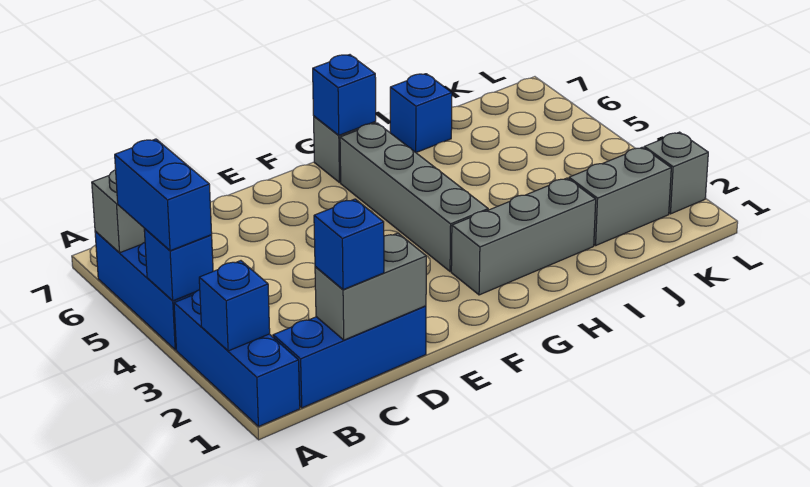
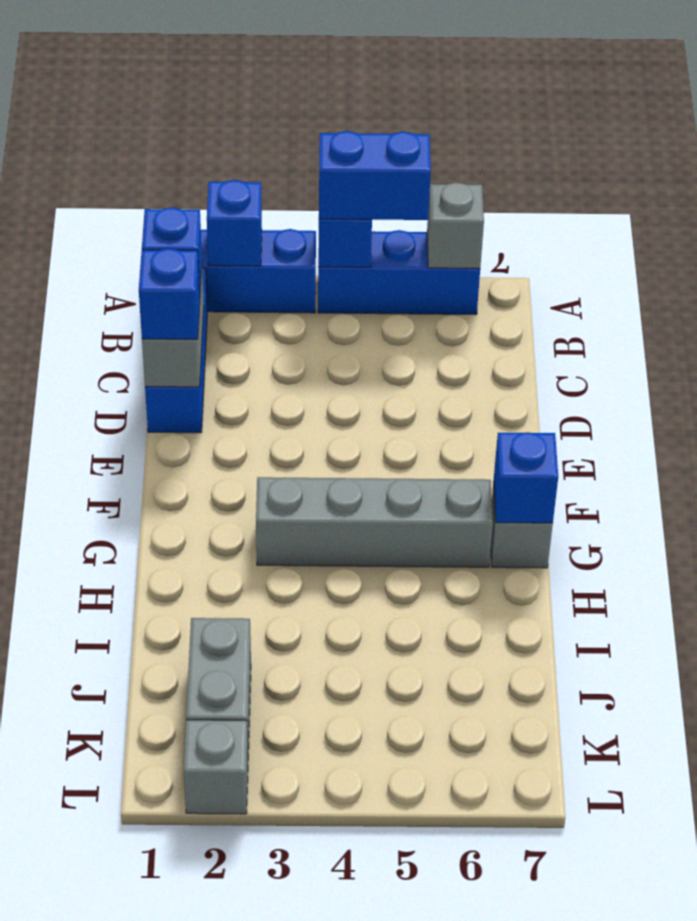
grey brick G2:I2 level 1 -> none
blue brick I7 level 1 -> blue brick D1 level 3

